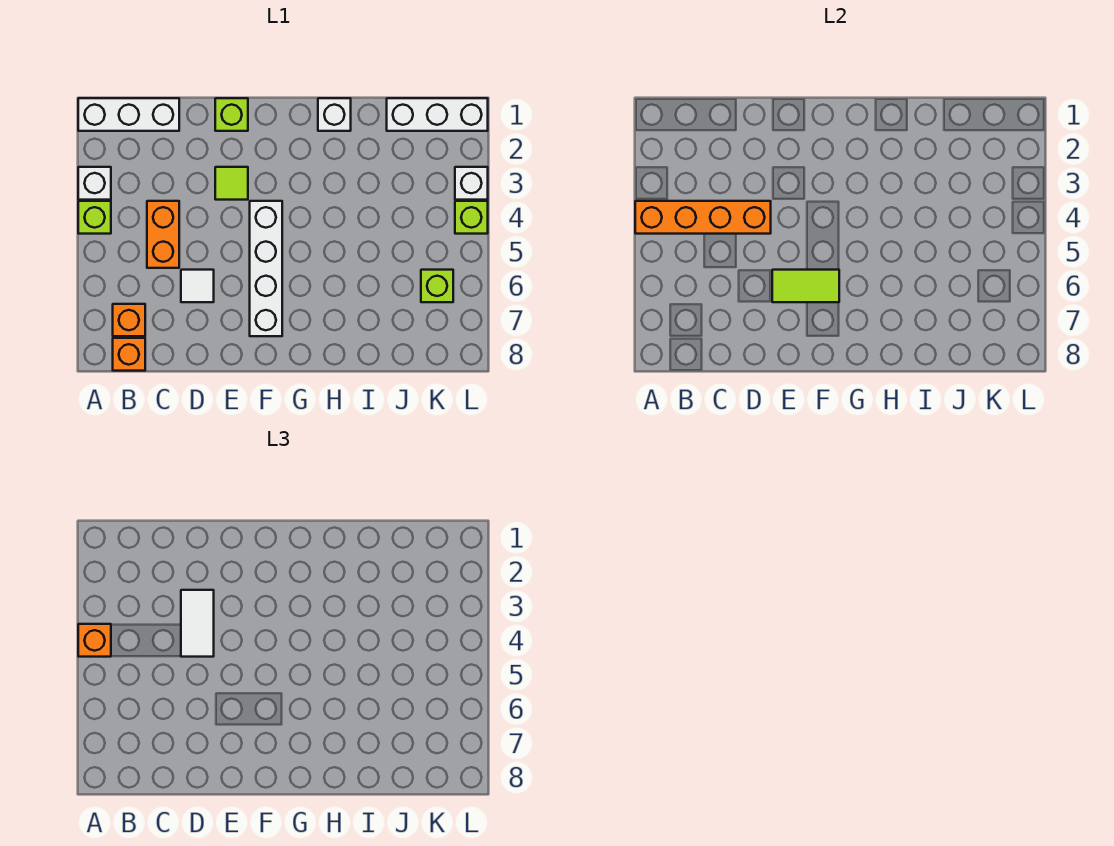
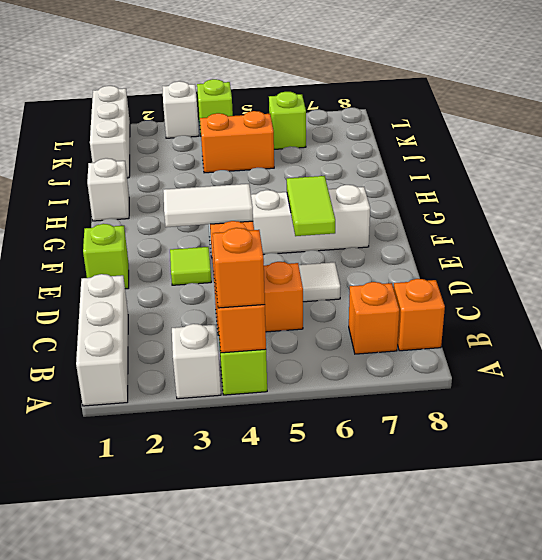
none -> orange brick J4:J5 level 1

